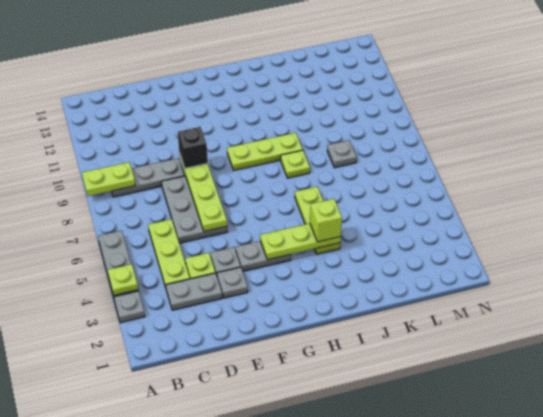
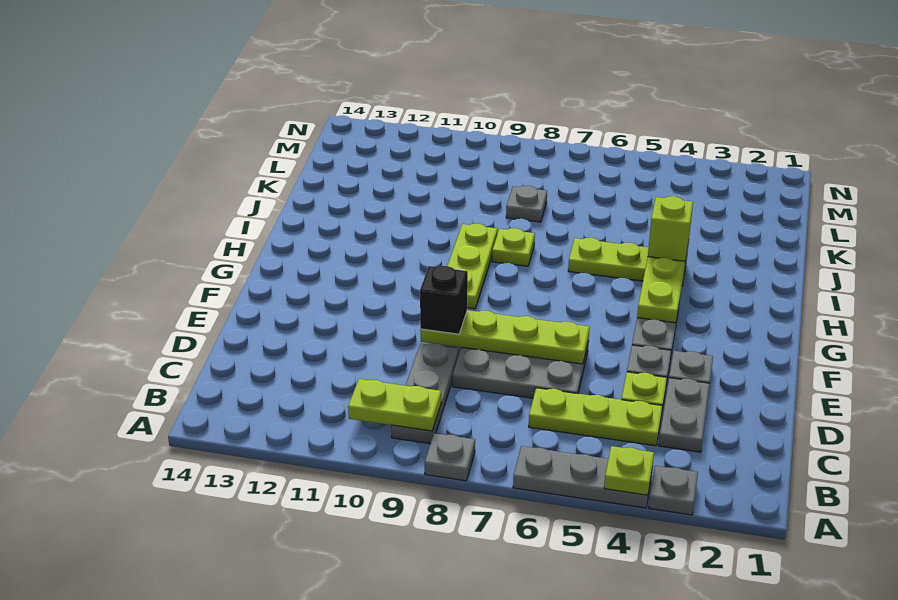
none -> grey plate A8 level 1
lime plate A9:B9 level 2 -> lime plate B9:B10 level 2

